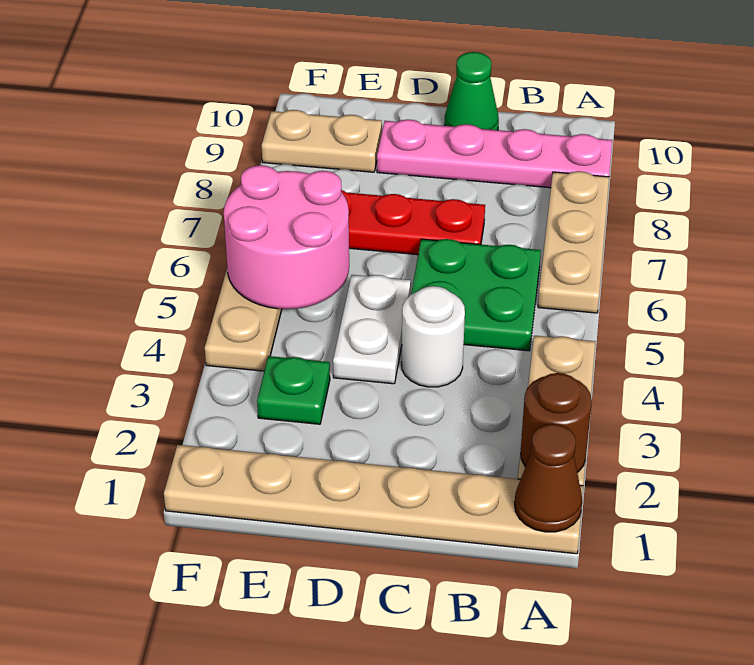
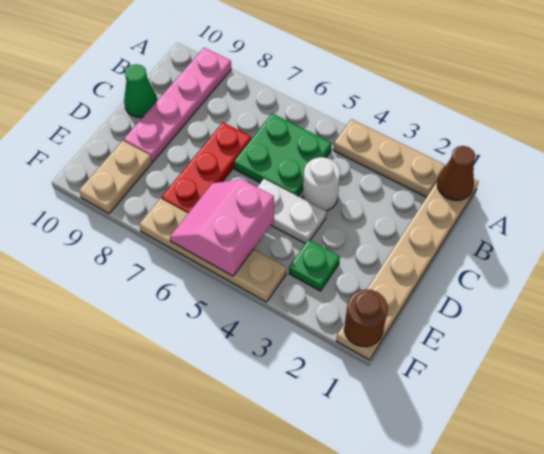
brown round brick A2 level 2 -> brown round brick F1 level 2
tan plate A6:A8 level 1 -> none
pink round brick E5:F6 level 2 -> pink slope E5:F6 level 2 top 5

